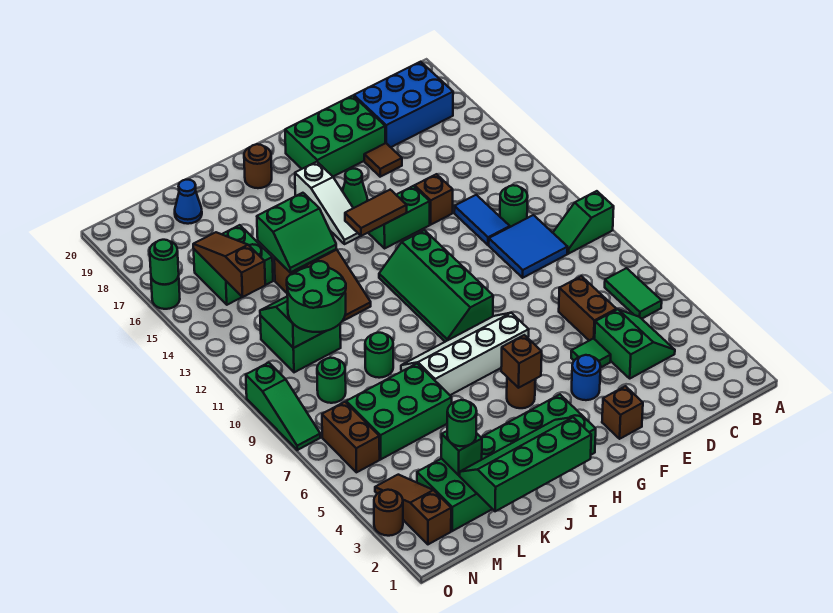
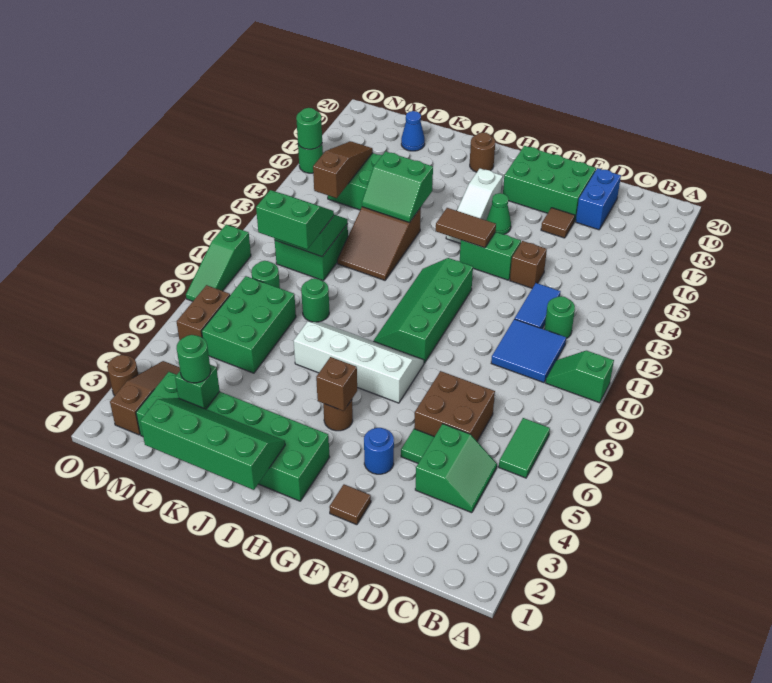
blue brick B18:D19 level 1 -> blue brick D18:D19 level 1
brown brick D6:D7 level 1 -> brown brick D6:E7 level 1
brown brick F2 level 1 -> brown tile F2 level 1
green brick K6:M7 level 1 -> green brick L6:M8 level 1
green round brick L10:M11 level 3 -> green slope L10:M11 level 3 top 10

